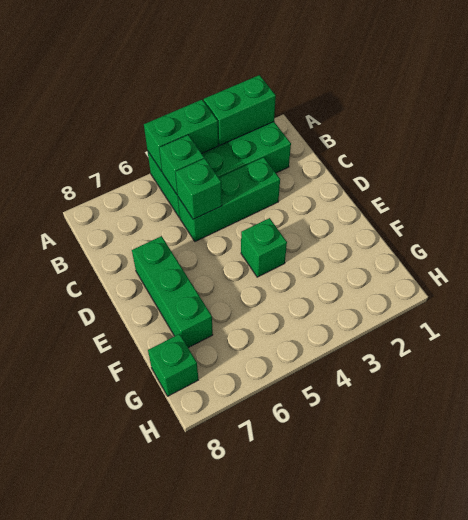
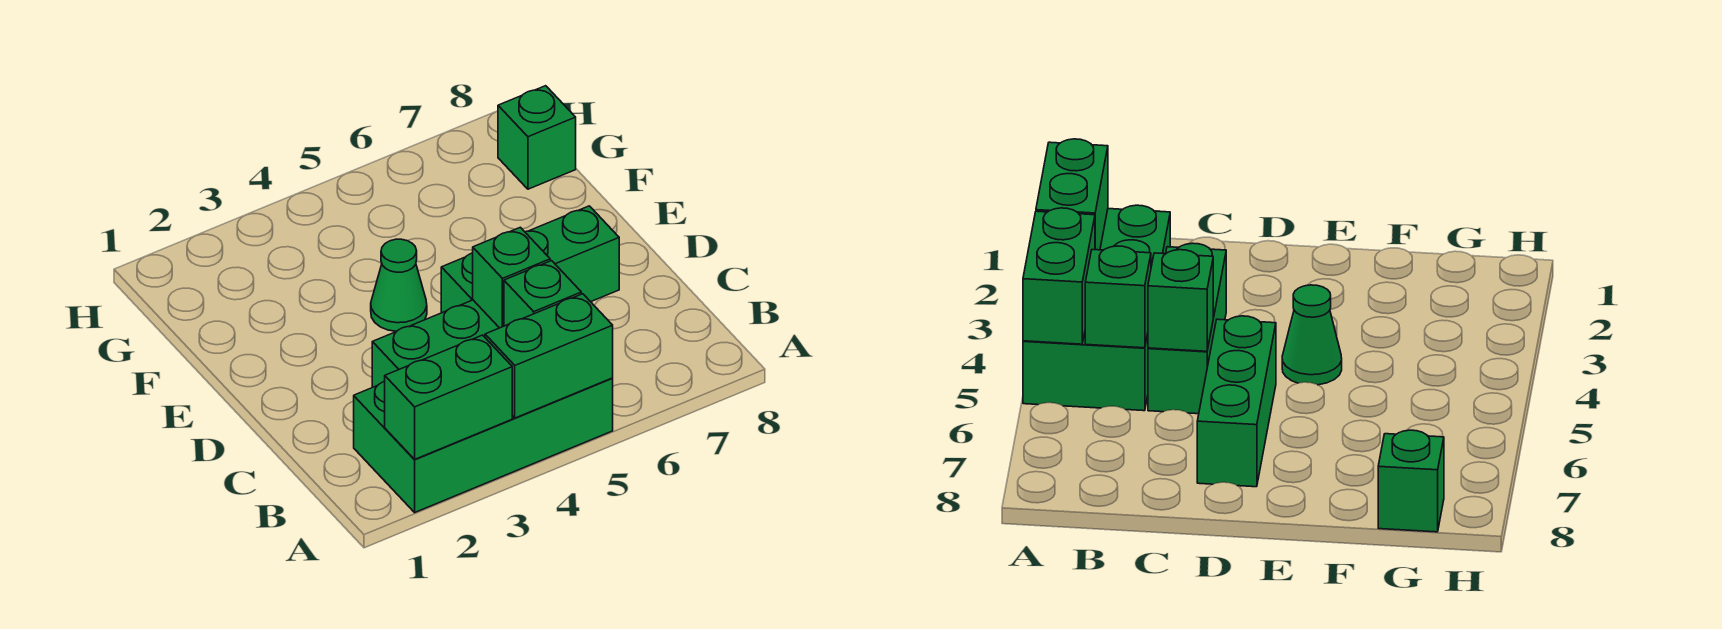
green brick D7:F7 level 1 -> green brick D5:D7 level 1
green brick E4 level 1 -> green cone E4 level 1

